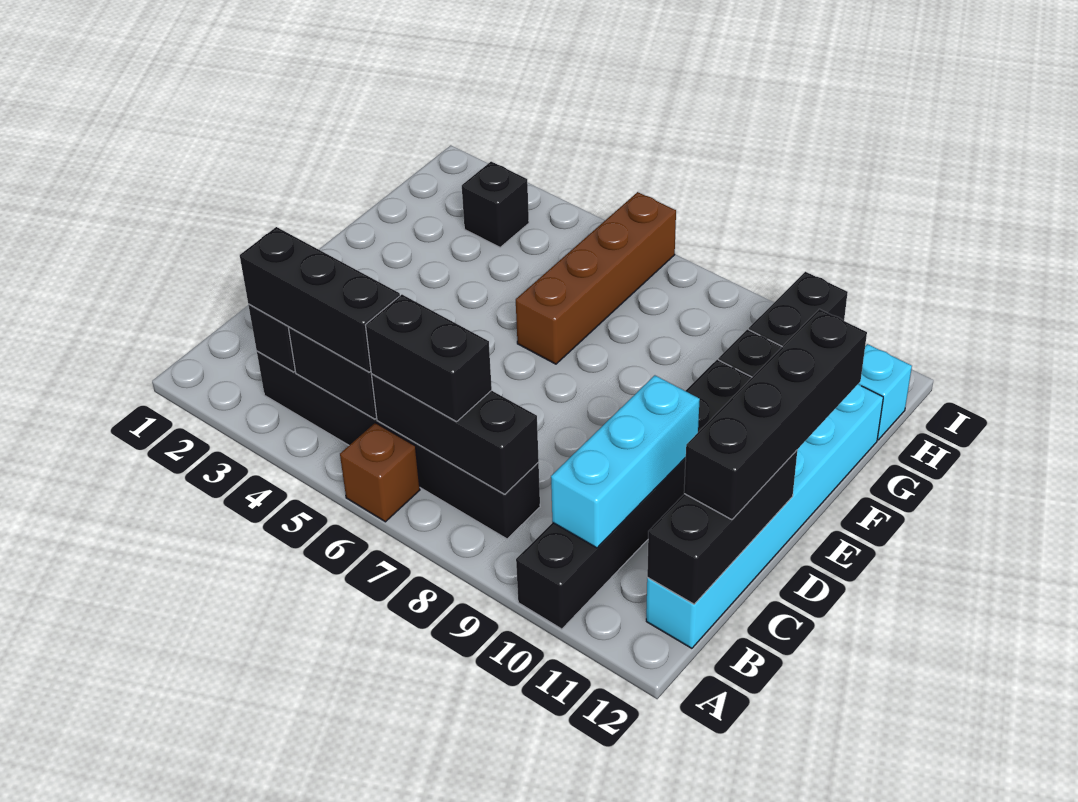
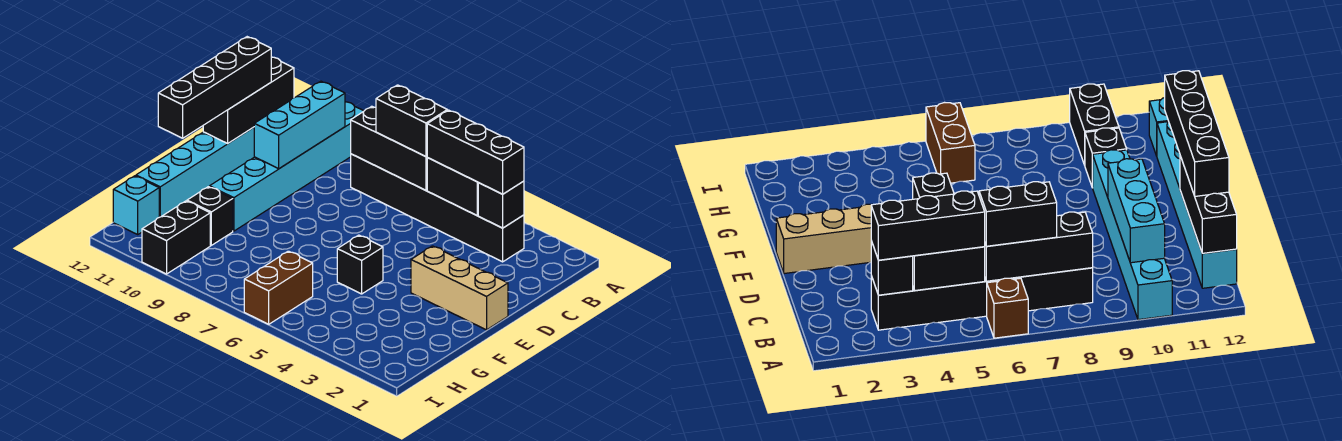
black brick A10:F10 level 1 -> cyan brick A10:F10 level 1
none -> tan brick E1:E3 level 1
brown brick F6:I6 level 1 -> brown brick H6:I6 level 1
black brick H3 level 1 -> black brick F5 level 1

